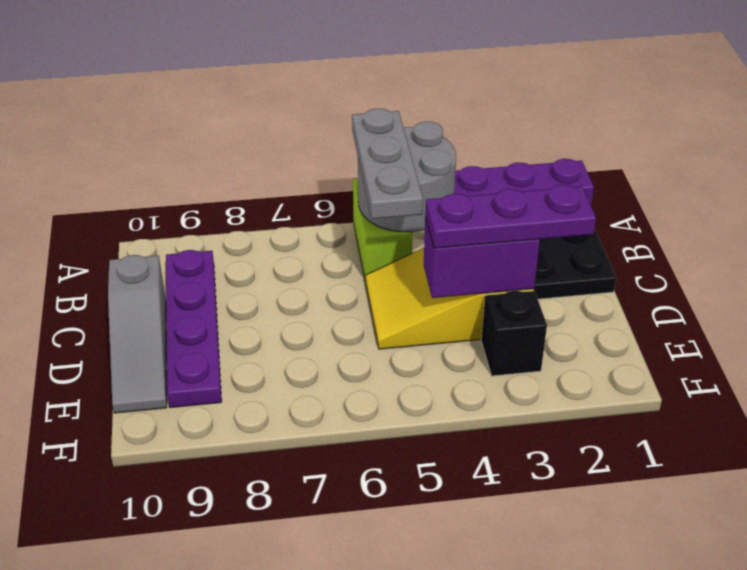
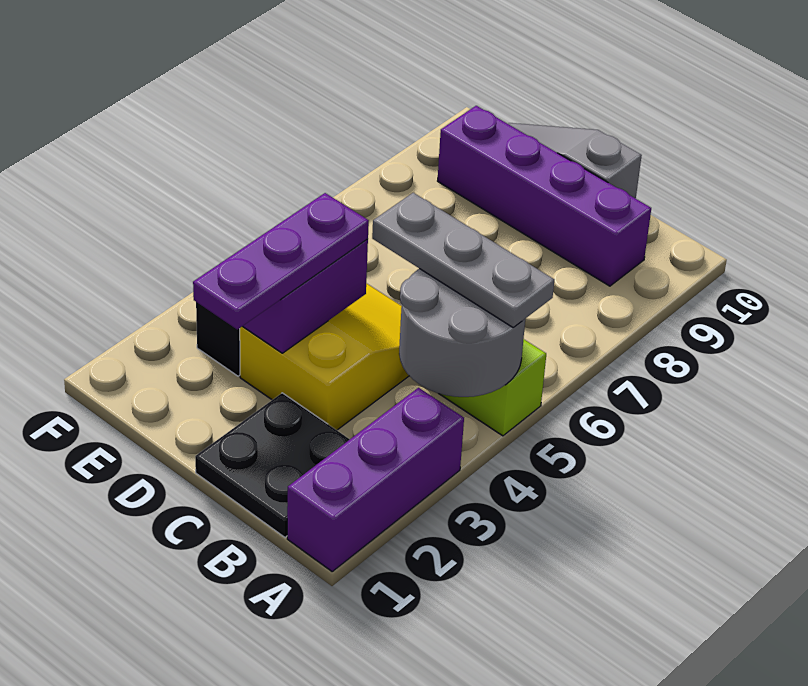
purple plate B9:E9 level 1 -> purple brick B9:E9 level 1

